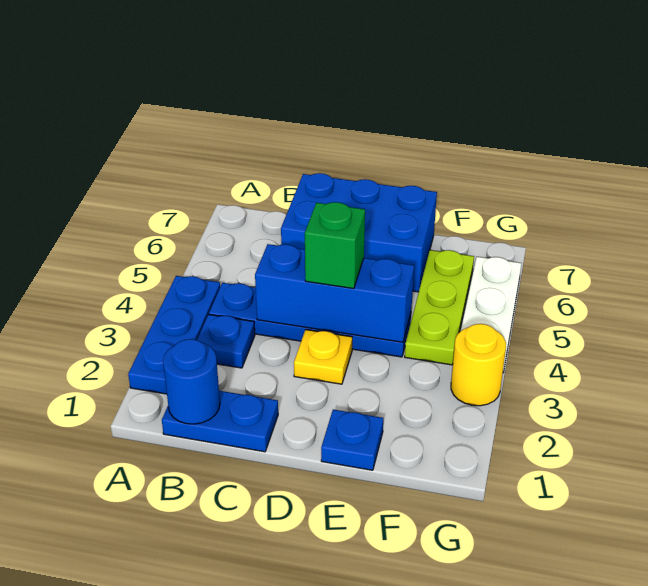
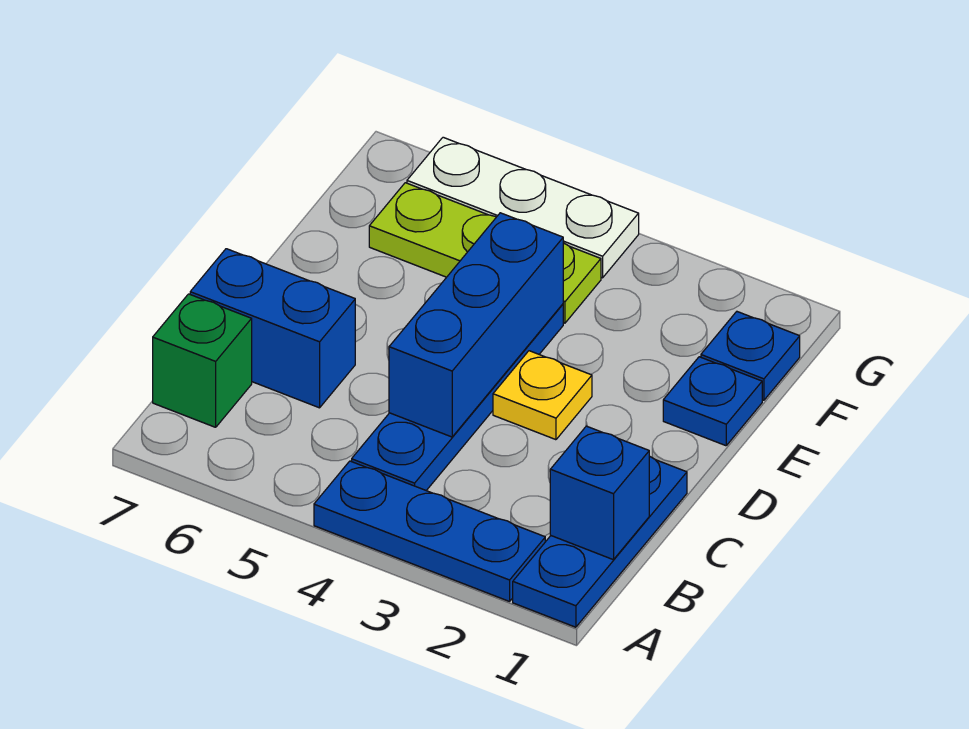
blue plate B1:C1 level 1 -> blue plate A1:C1 level 1
blue round brick B1 level 2 -> blue brick B1 level 2
blue plate B3 level 1 -> blue plate F1 level 1
blue brick C6:E7 level 1 -> blue brick C6:C7 level 1
green brick D4 level 3 -> green brick B7 level 1
yellow round brick G3 level 1 -> none

